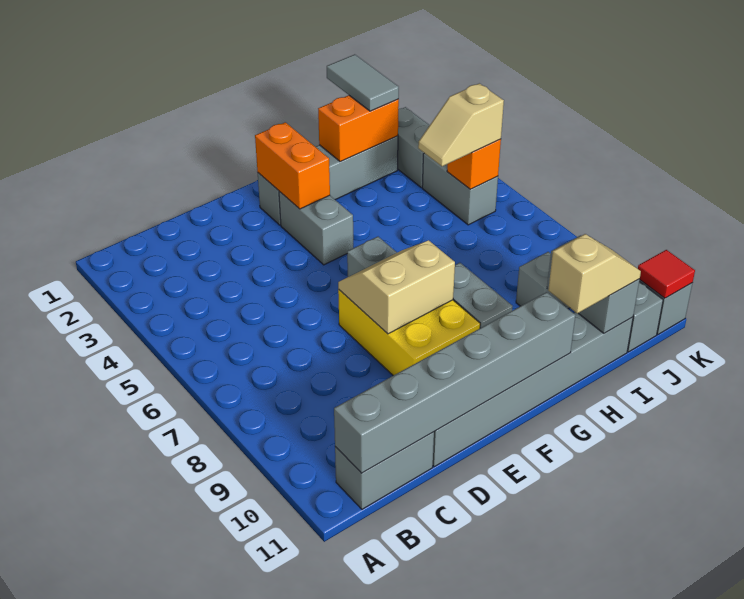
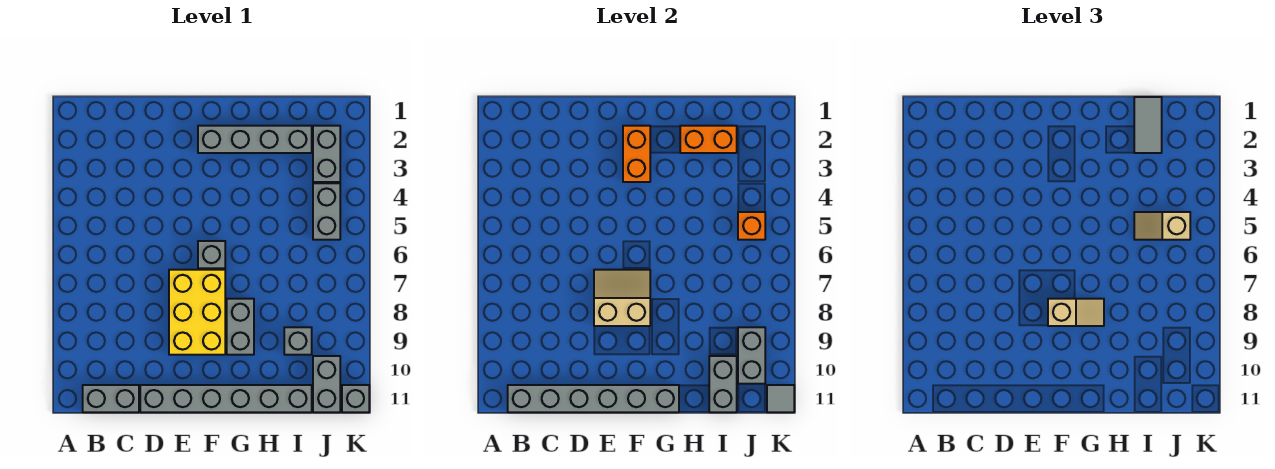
grey brick F3:F4 level 1 -> grey brick J9:J10 level 2
tan slope H11:I11 level 3 top H -> tan slope F8:G8 level 3 top F
red tile K11 level 2 -> grey tile K11 level 2

